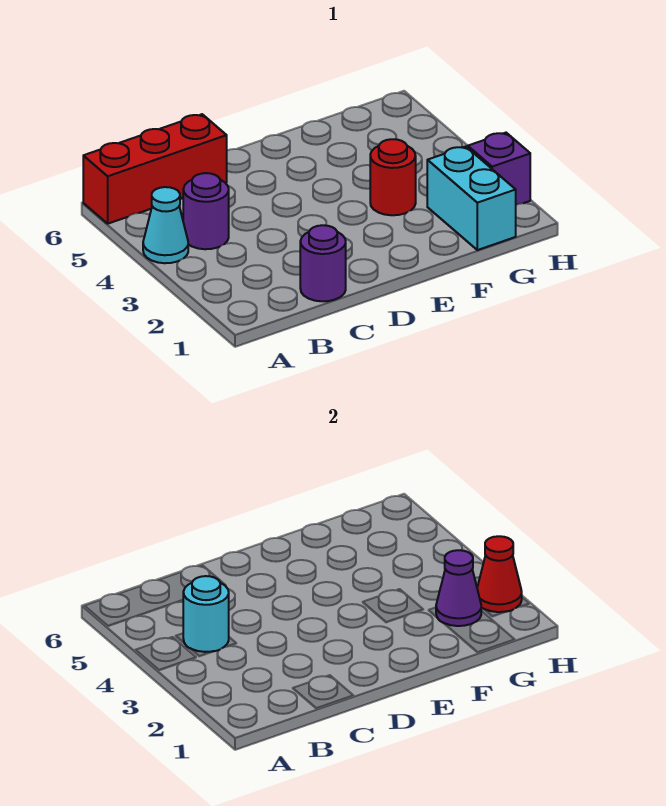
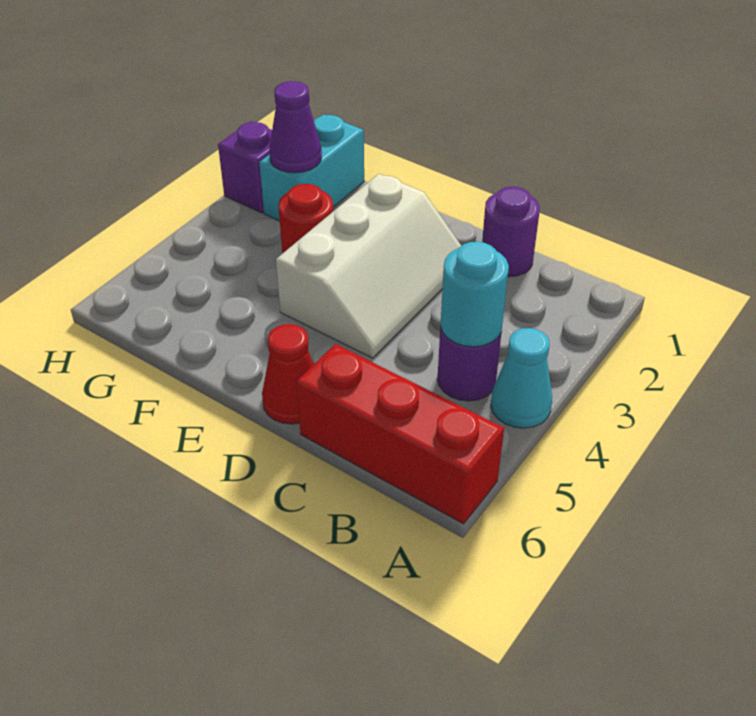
none -> white slope D2:E4 level 1 top E
red cone H2 level 2 -> red cone D6 level 1

